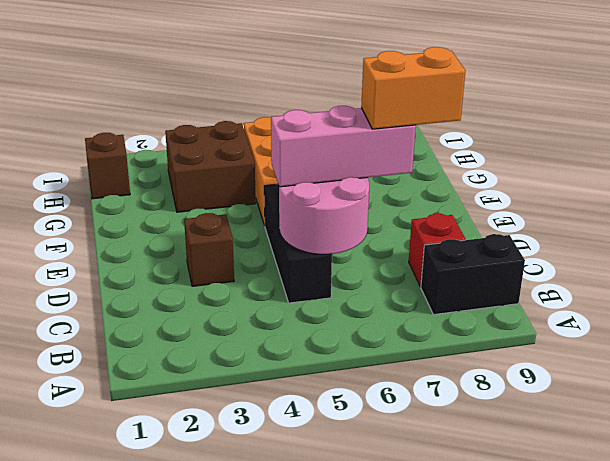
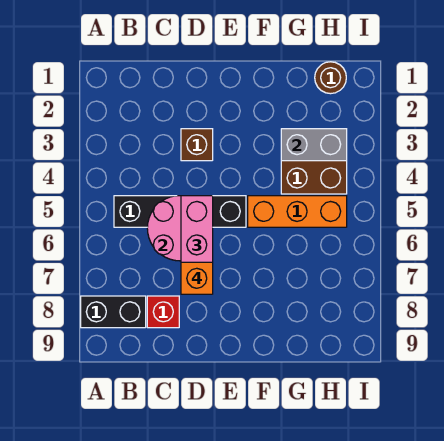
black brick B8:B9 level 1 -> black brick A8:B8 level 1
black brick C5:E5 level 1 -> black brick B5:E5 level 1
orange brick D7:D8 level 4 -> orange brick D7 level 4
none -> grey brick G3:H3 level 2
brown brick H1 level 1 -> brown round brick H1 level 1

